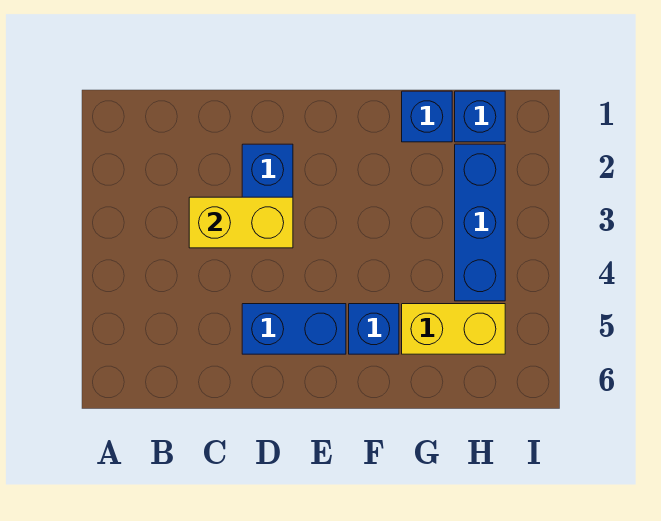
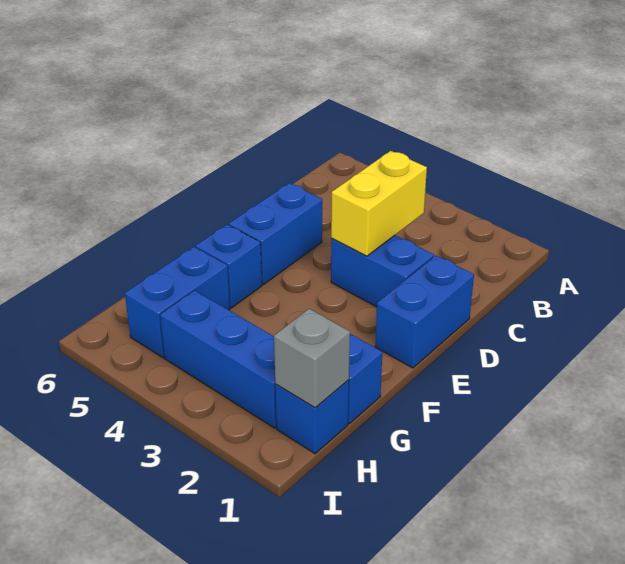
none -> blue brick D1:E1 level 1
yellow brick G5:H5 level 1 -> blue brick G5:H5 level 1
none -> grey brick H1 level 2

